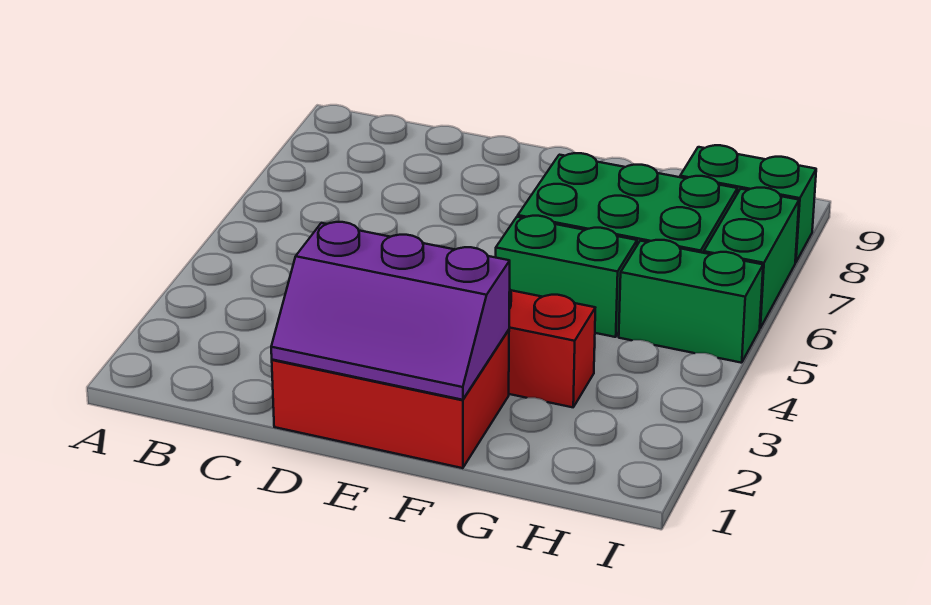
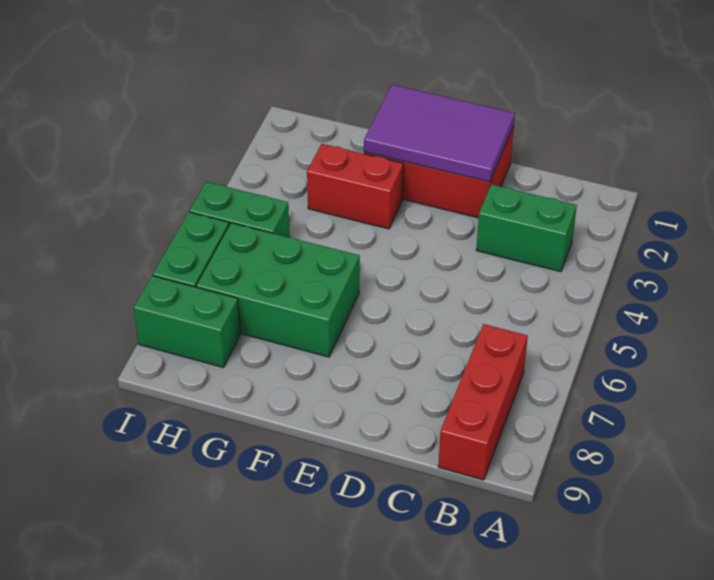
none -> red brick B7:B9 level 1
purple slope D1:F2 level 2 top 2 -> purple tile D1:F2 level 2
green brick F5:G5 level 1 -> green brick B3:C3 level 1

